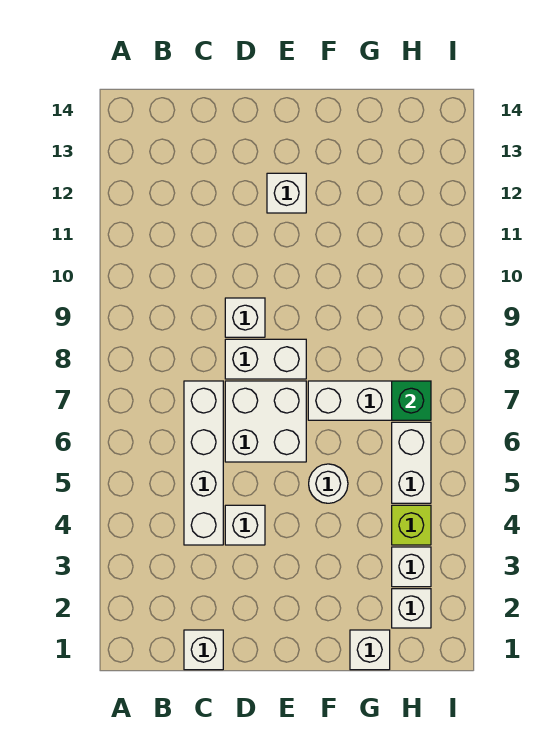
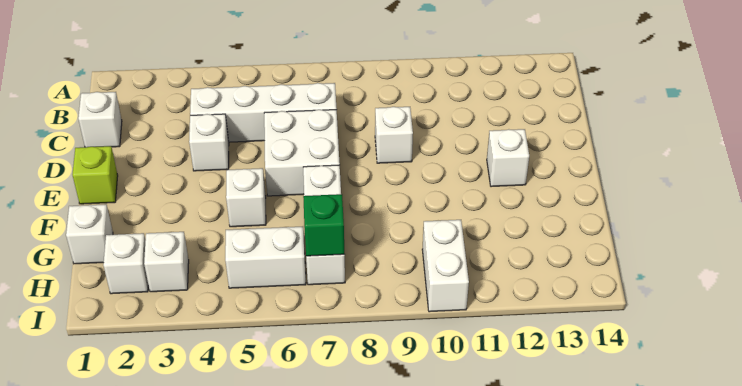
white brick D8:E8 level 1 -> white brick H10:I10 level 1
white round brick F5 level 1 -> white brick F5 level 1
lime brick H4 level 1 -> lime brick E1 level 1

